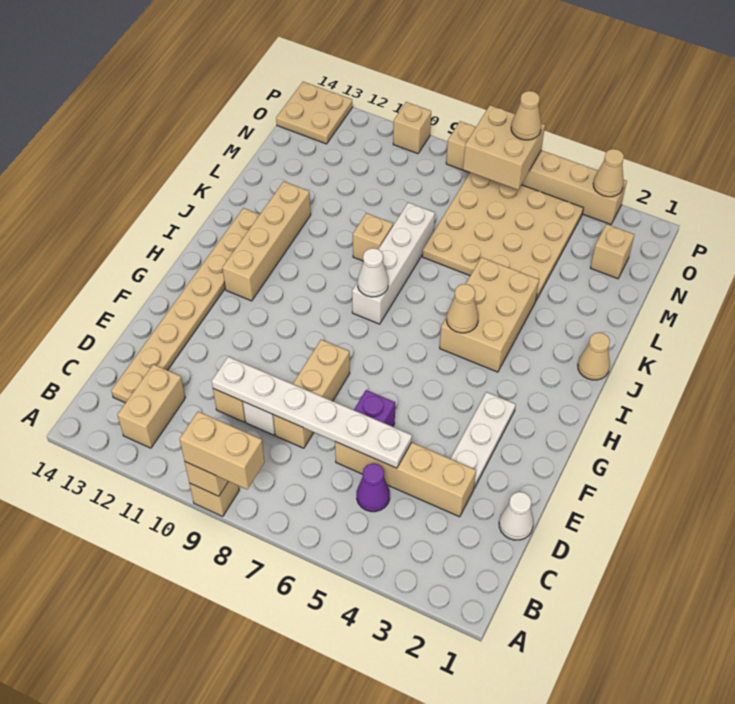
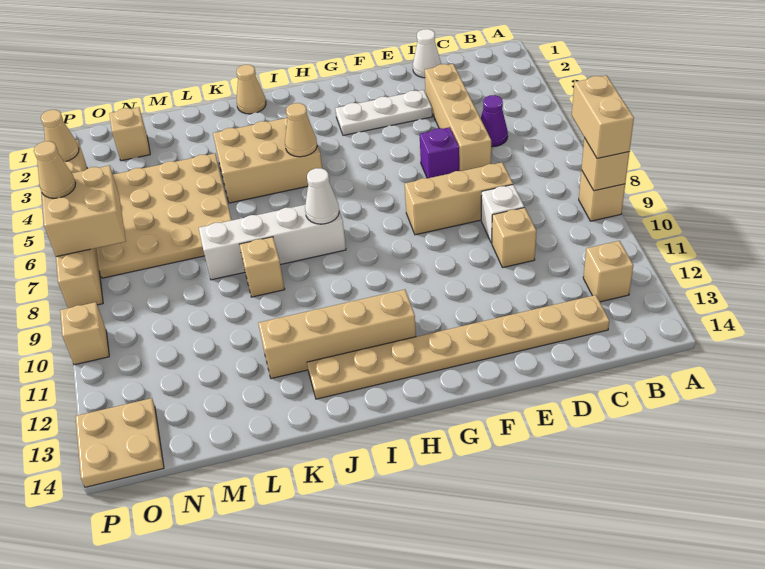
tan brick B12:C12 level 1 -> tan brick B12 level 1
white plate D5:D10 level 2 -> none

